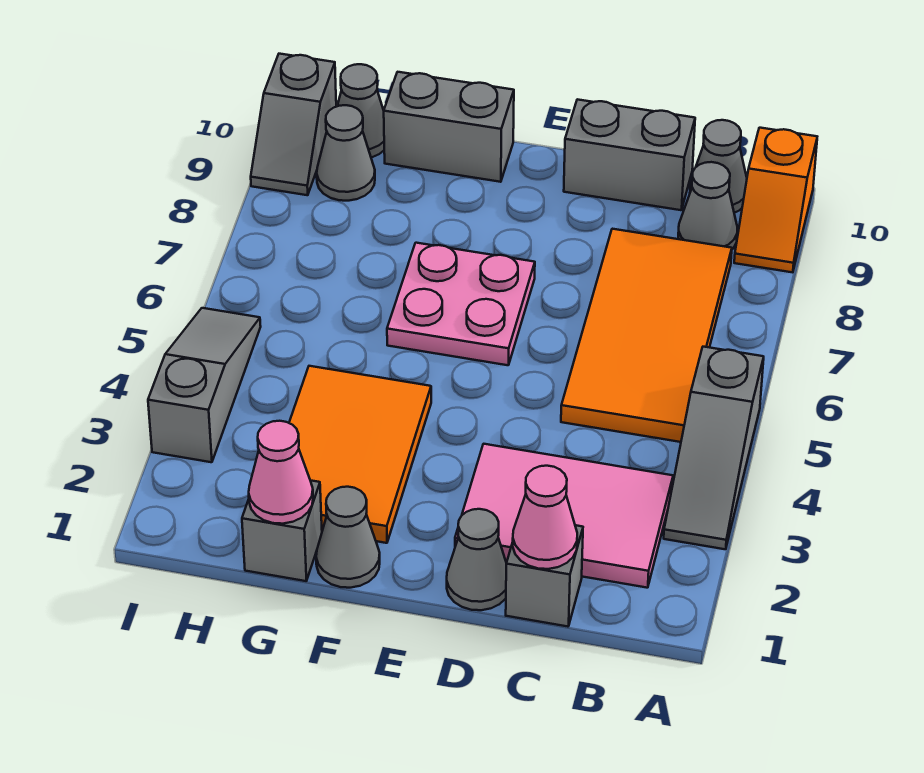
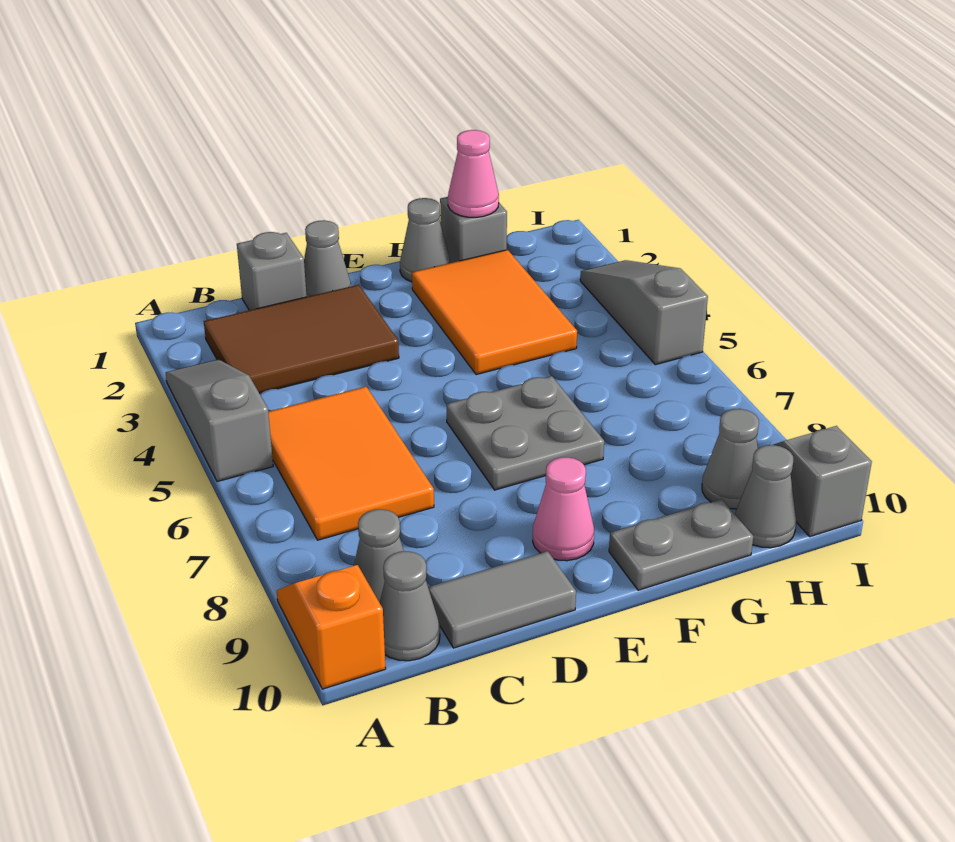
pink tile B2:D3 level 1 -> brown tile B2:D3 level 1
orange tile B5:C8 level 1 -> orange tile B5:C7 level 1
pink cone C1 level 2 -> pink cone E9 level 1
grey brick C10:D10 level 1 -> grey tile C10:D10 level 1
pink plate E6:F7 level 1 -> grey plate E6:F7 level 1
grey brick F10:G10 level 1 -> grey plate F10:G10 level 1
grey slope I3:I5 level 1 top 3 -> grey slope I3:I5 level 1 top 5

